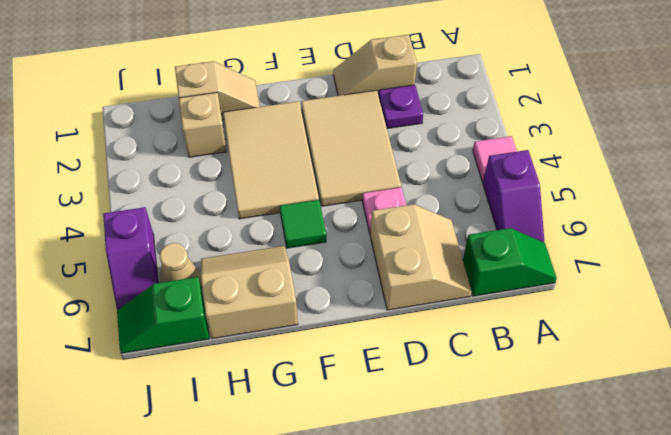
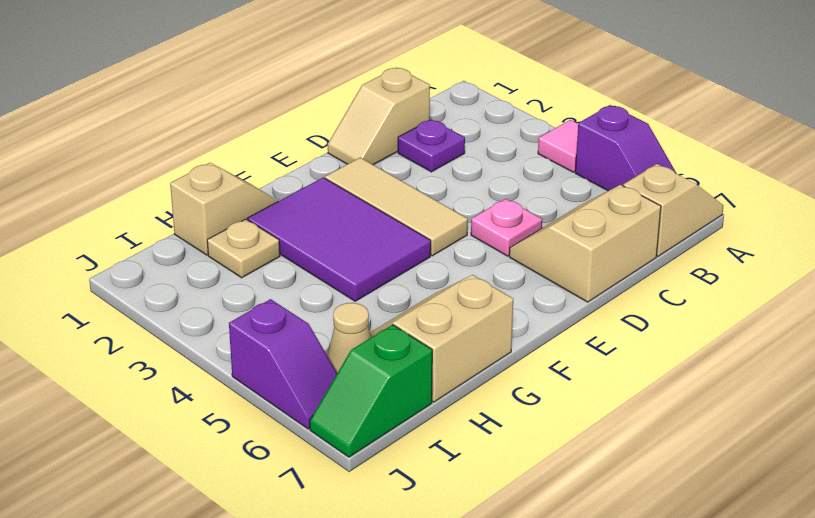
green slope A7:B7 level 1 top B -> tan slope A7:B7 level 1 top B
tan slope C6:D7 level 1 top D -> tan slope C6:D7 level 1 top 7
tan tile D2:E4 level 1 -> tan tile E2:E4 level 1
tan tile F2:G4 level 1 -> purple tile F2:G4 level 1
green tile F5 level 1 -> none
tan brick H2 level 1 -> tan plate H2 level 1

